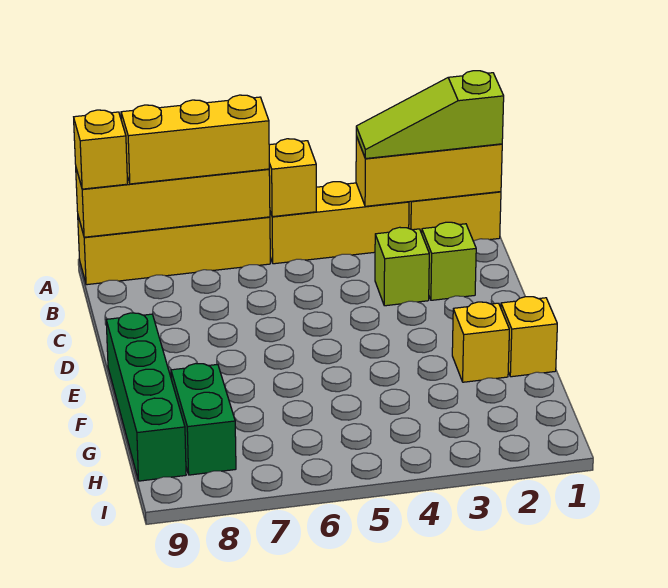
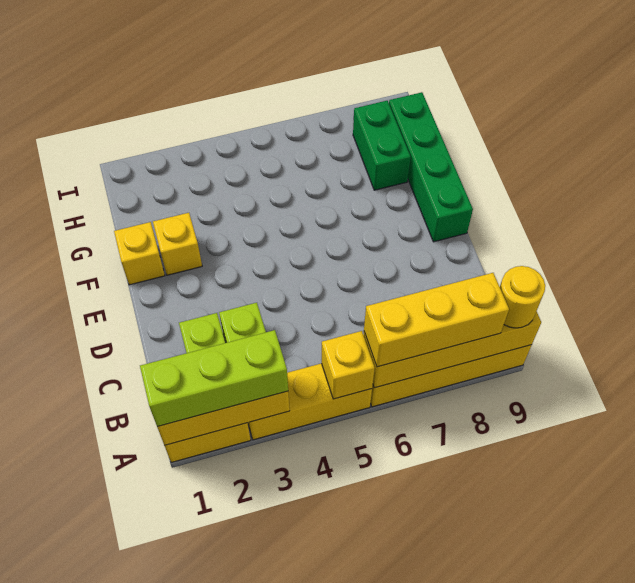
lime slope A1:A3 level 3 top 1 -> lime brick A1:A3 level 3
yellow brick A9 level 3 -> yellow round brick A9 level 3

